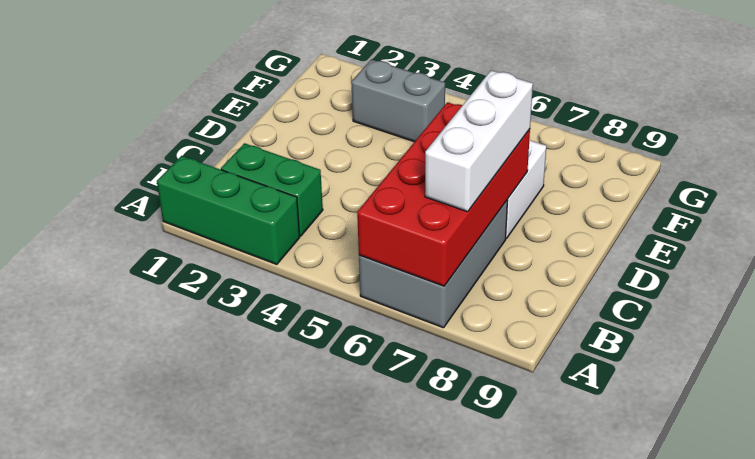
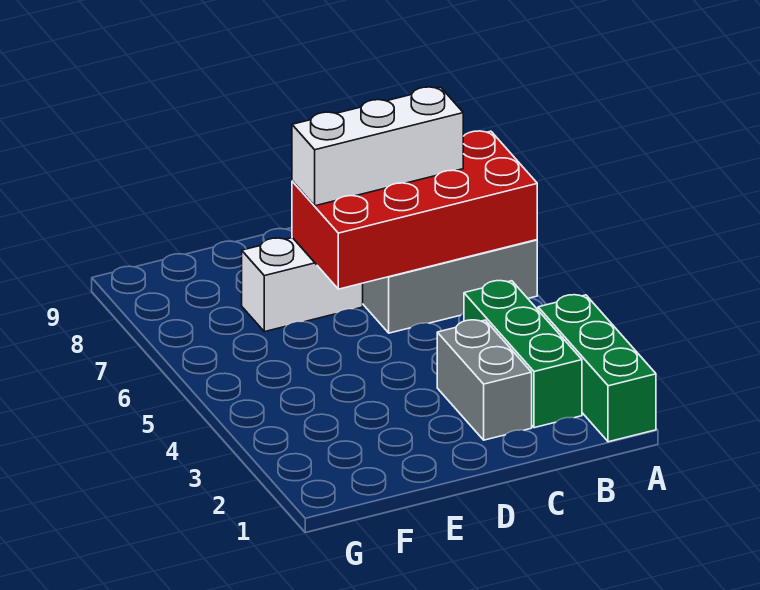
green brick B2:B3 level 1 -> green brick B2:B4 level 1
grey brick F3:F4 level 1 -> grey brick C2:C3 level 1

